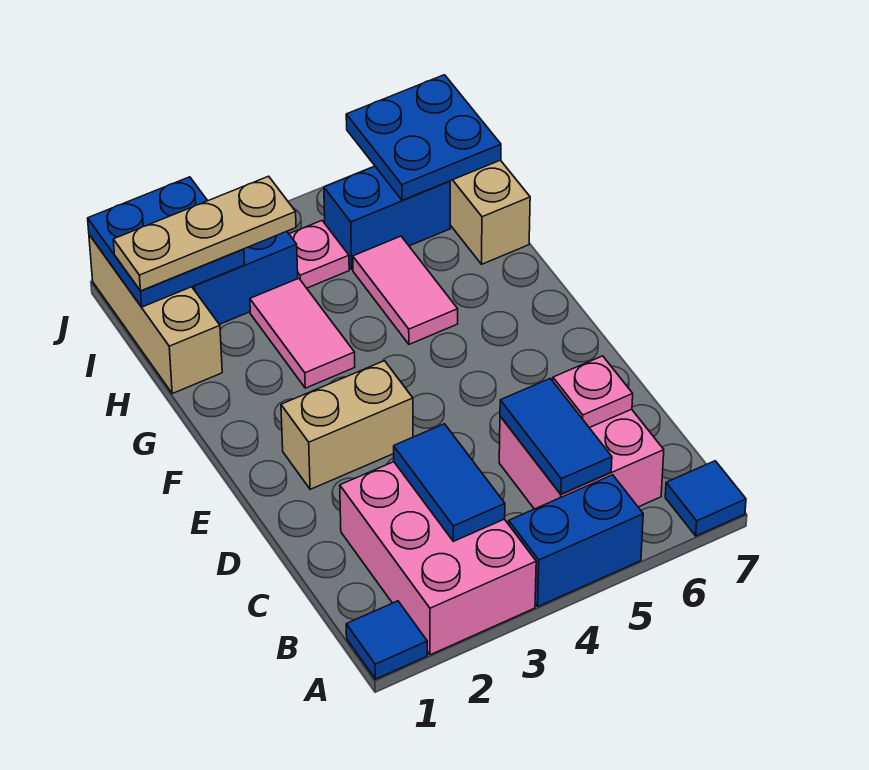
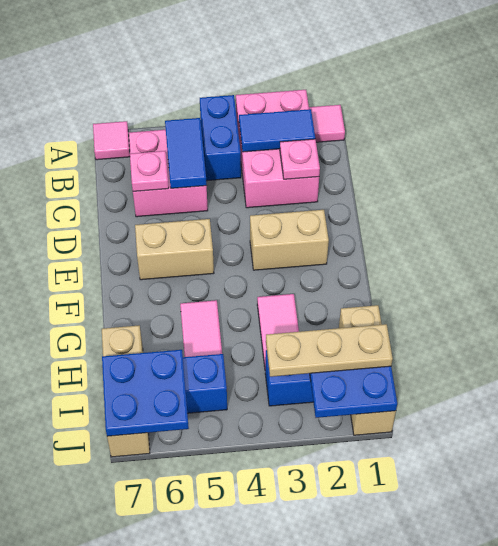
blue tile A1 level 1 -> pink tile A1 level 1
blue brick A4:A5 level 1 -> blue brick A4:B4 level 1
blue tile A7 level 1 -> pink tile A7 level 1
blue tile B3:C3 level 2 -> blue tile B2:B3 level 2
none -> tan brick E5:E6 level 1
pink plate I4 level 1 -> pink plate C2 level 2

